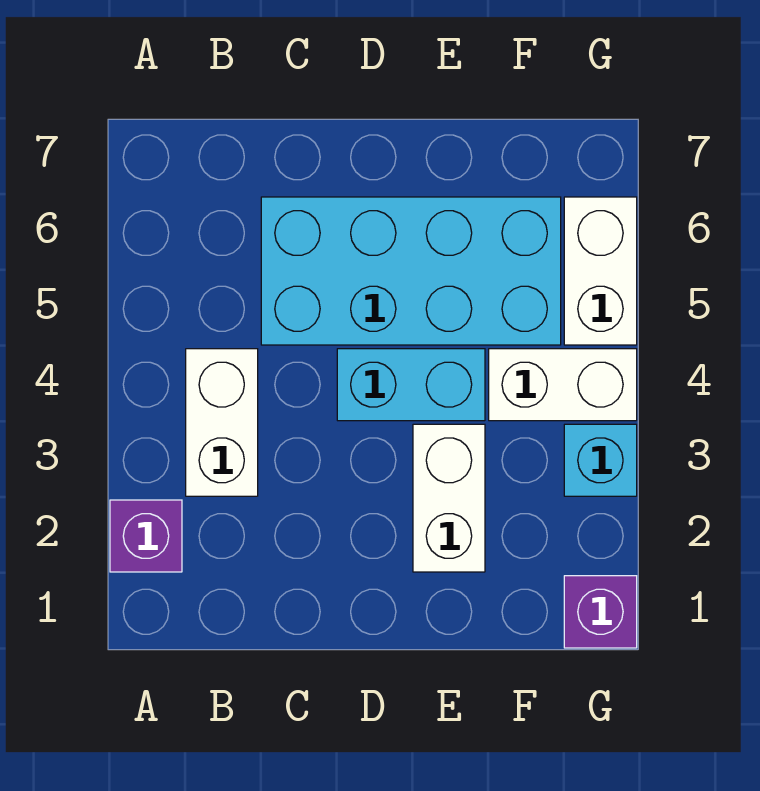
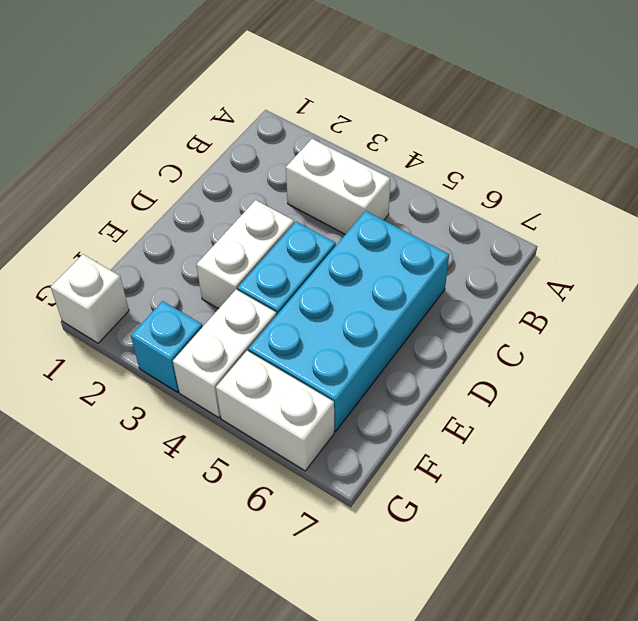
purple brick A2 level 1 -> none
white brick E2:E3 level 1 -> white brick D3:E3 level 1
purple brick G1 level 1 -> white brick G1 level 1

